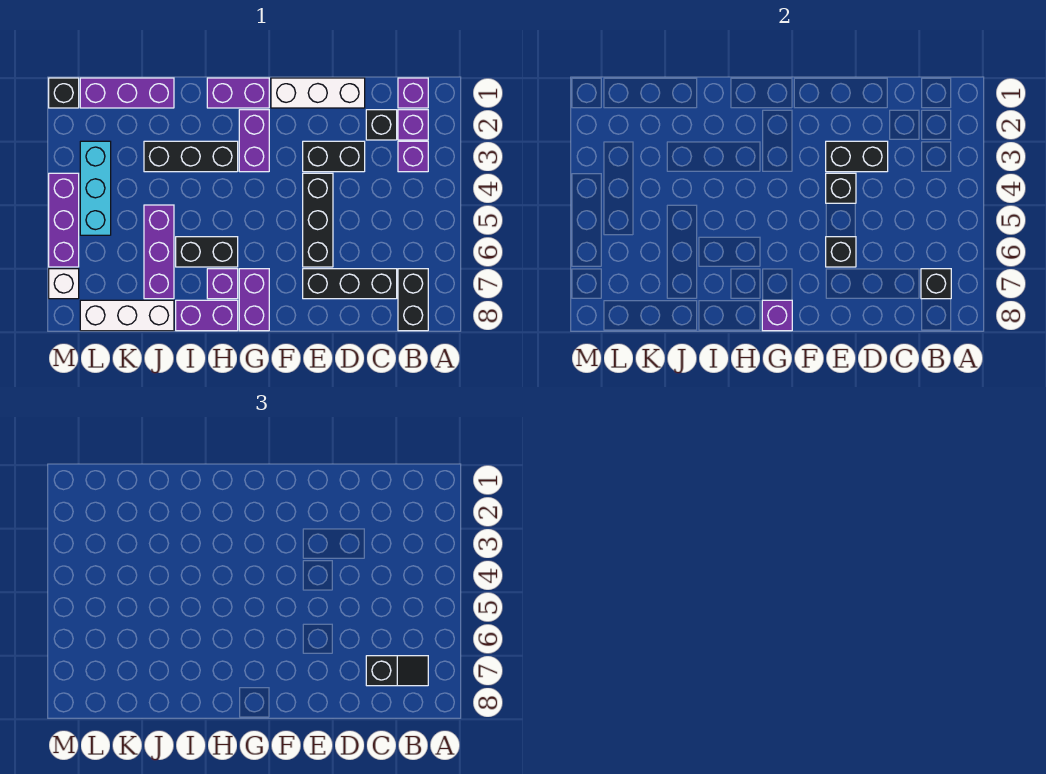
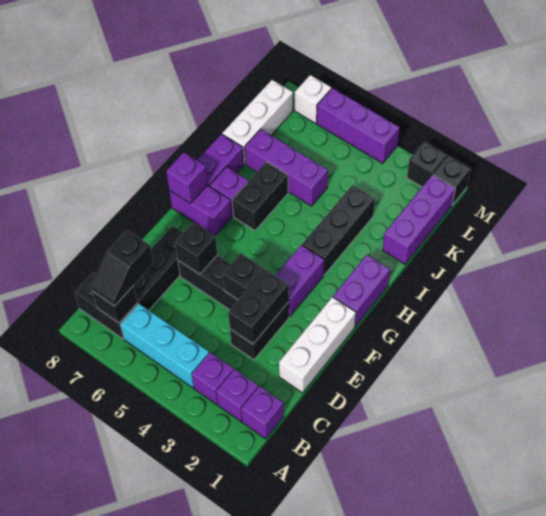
black brick C2 level 1 -> black brick M2 level 1
purple brick G2:G3 level 1 -> purple brick F3:G3 level 1
cyan brick L3:L5 level 1 -> cyan brick B4:B6 level 1

